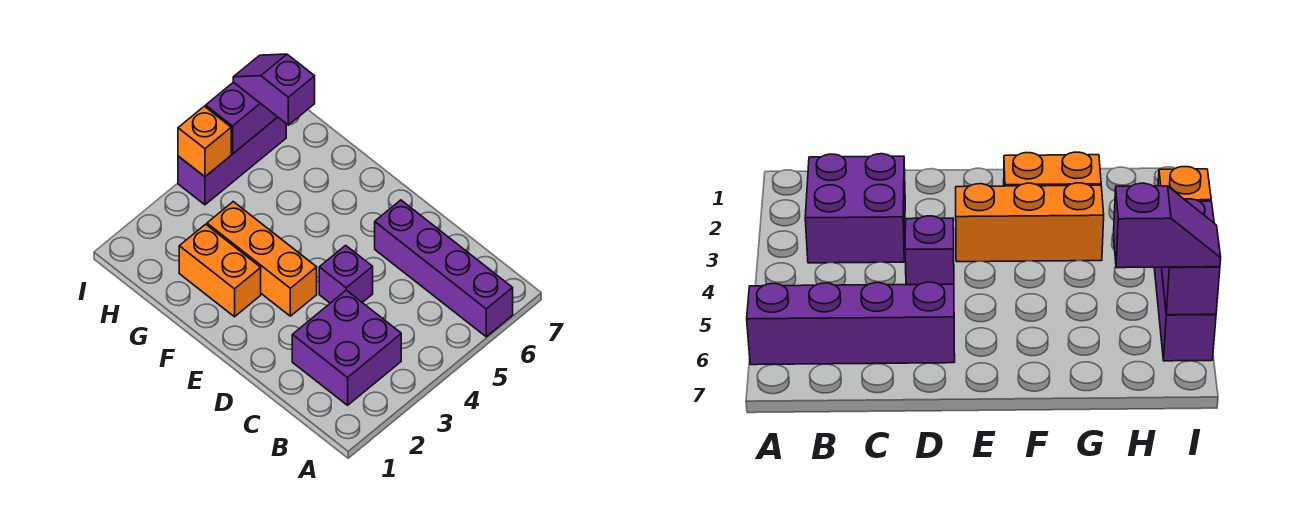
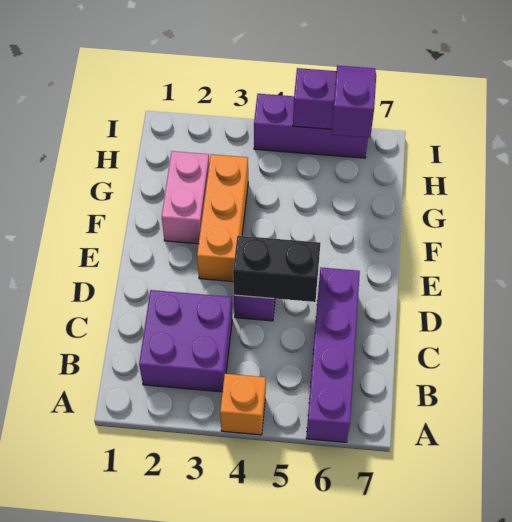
none -> black brick D4:D5 level 2
orange brick F2:G2 level 1 -> pink brick F2:G2 level 1
orange brick I4 level 2 -> orange brick A4 level 1

